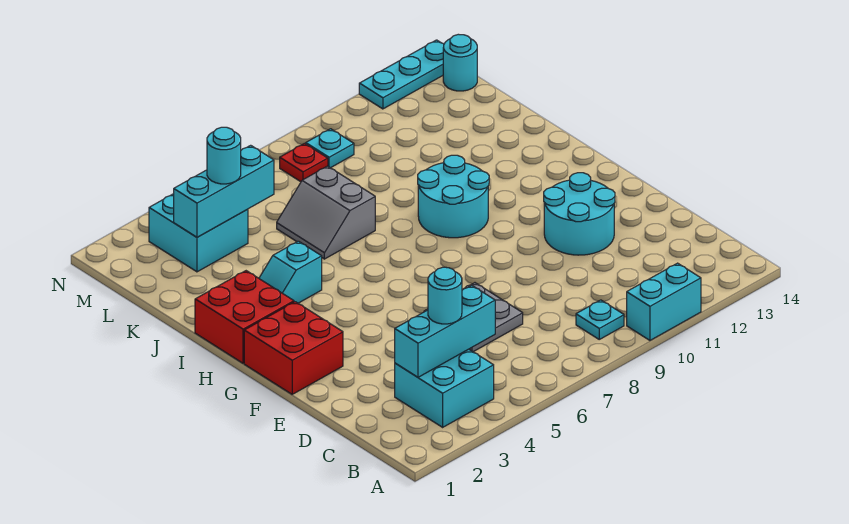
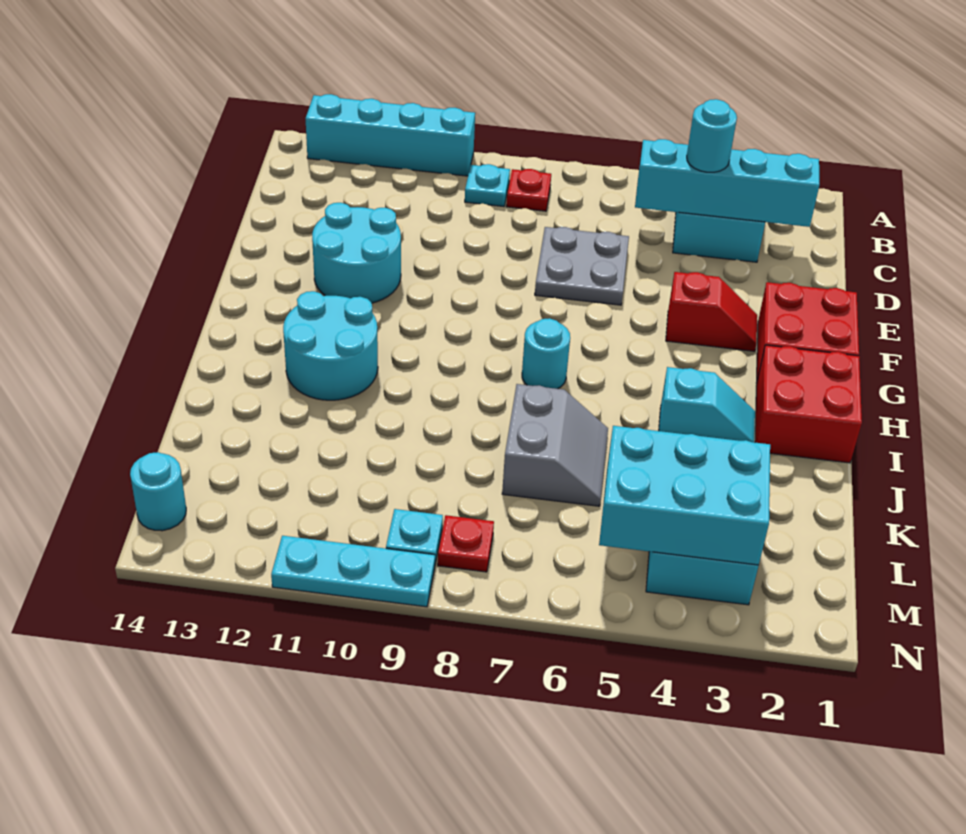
cyan brick A10:A11 level 1 -> cyan brick A10:A13 level 1
none -> red plate B8 level 1
cyan brick C3:C5 level 2 -> cyan brick C2:C5 level 2
none -> red slope F3:F4 level 1 top 4
cyan round brick H9:I10 level 1 -> cyan round brick H11:I12 level 1
cyan brick L3:L5 level 2 -> cyan brick L3:M5 level 2
cyan round brick L4 level 3 -> cyan round brick H7 level 1
cyan plate N12:N14 level 1 -> cyan plate N9:N11 level 1

